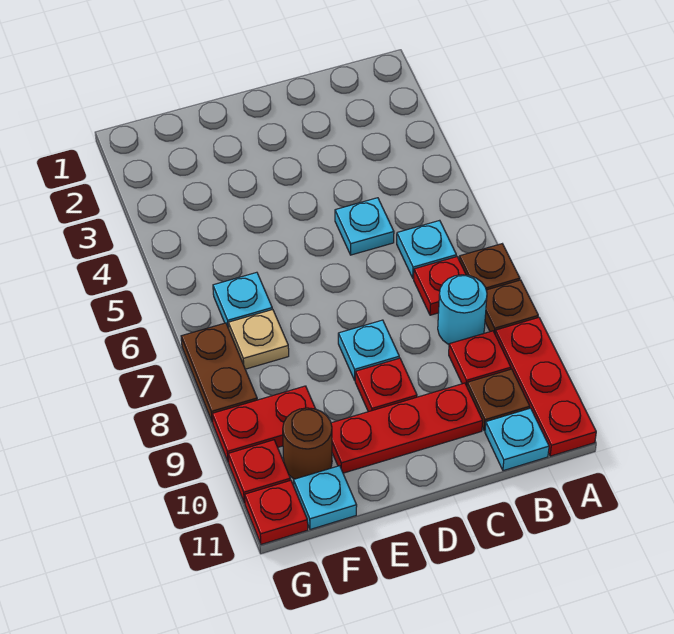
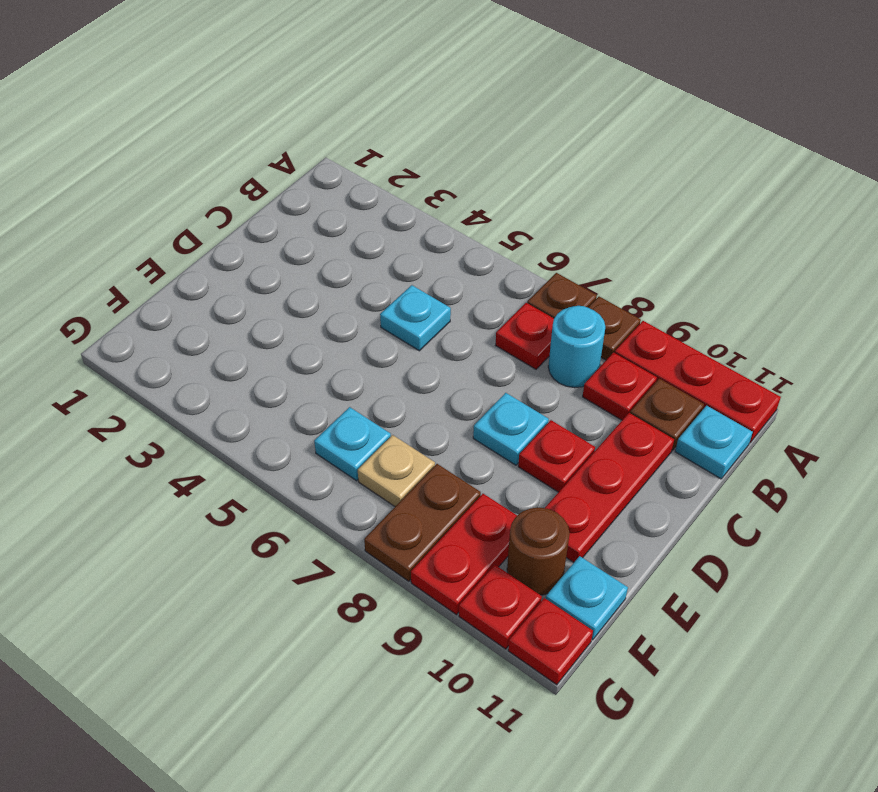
cyan plate B6 level 1 -> none
brown plate G7:G8 level 1 -> brown plate F8:G8 level 1

